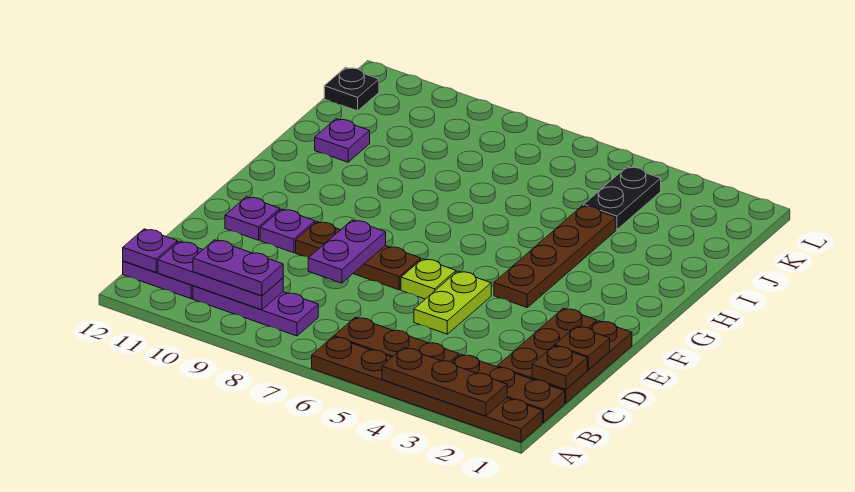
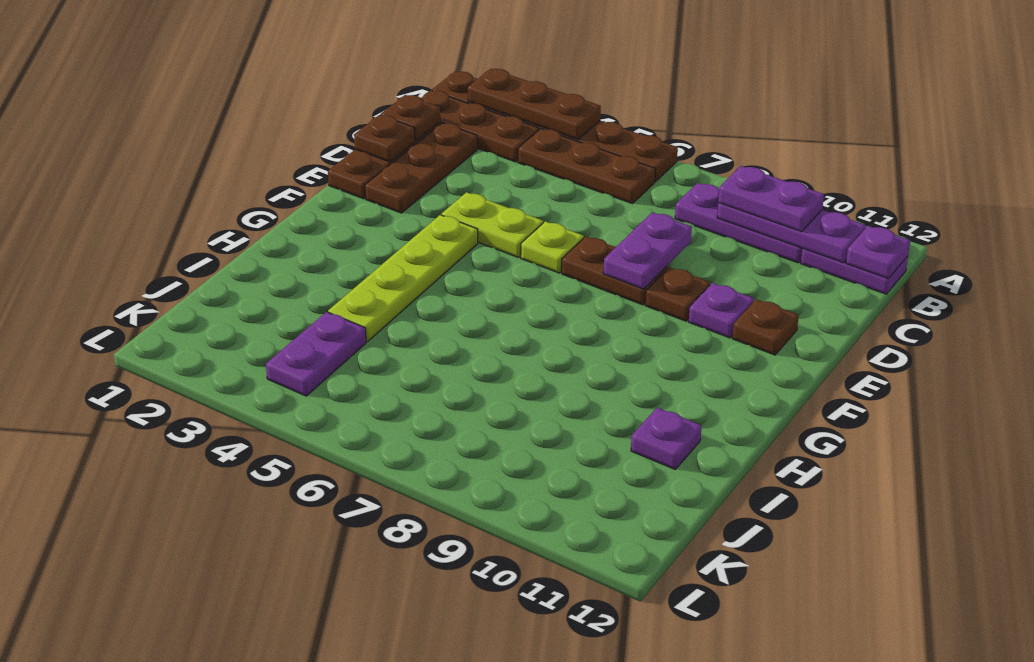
lime plate D5:E5 level 1 -> lime plate E4:E5 level 1
purple plate E11 level 1 -> brown plate E11 level 1
brown plate F4:I4 level 1 -> lime plate F4:I4 level 1
black plate J4:K4 level 1 -> purple plate J4:K4 level 1
black plate K12 level 1 -> none

